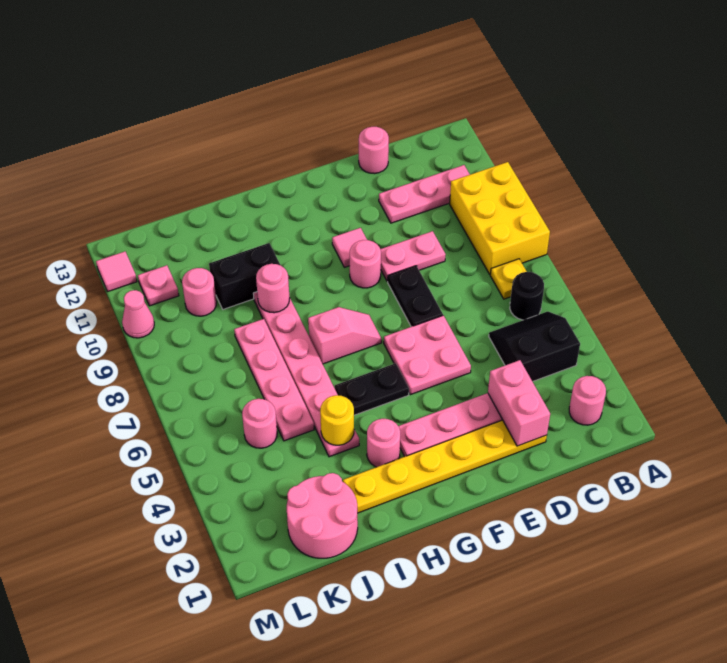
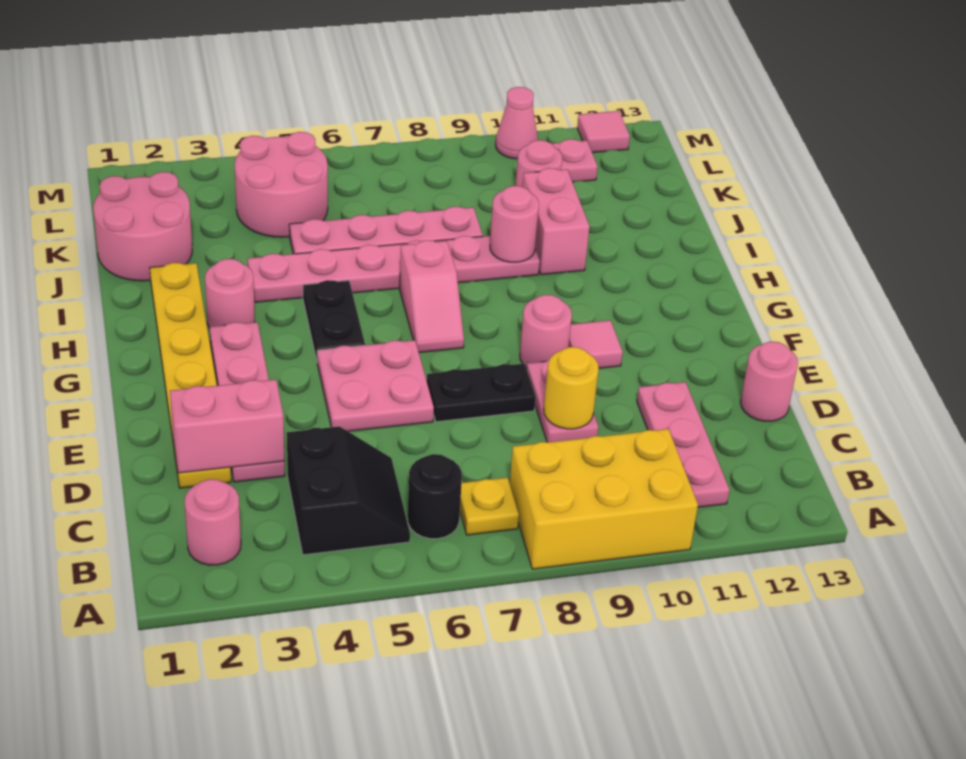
yellow round brick I4 level 2 -> yellow round brick D9 level 2
black brick I10:J10 level 1 -> pink brick I10:J10 level 1
pink round brick K5 level 1 -> pink round brick K4:L5 level 1

